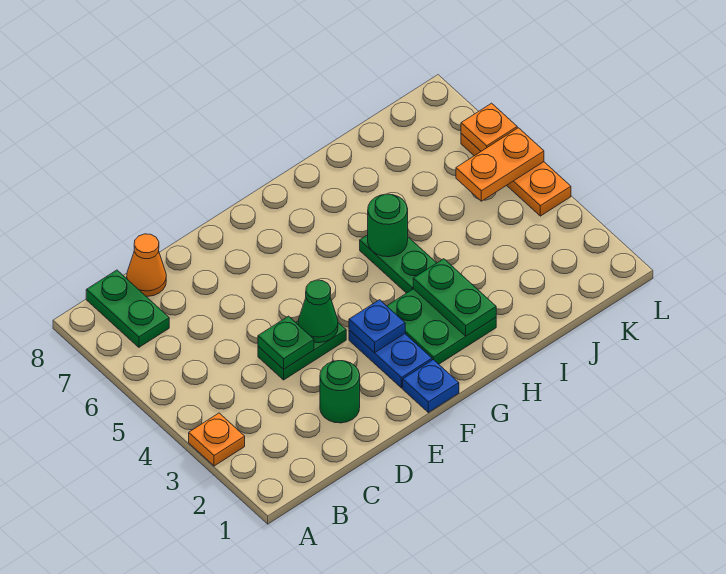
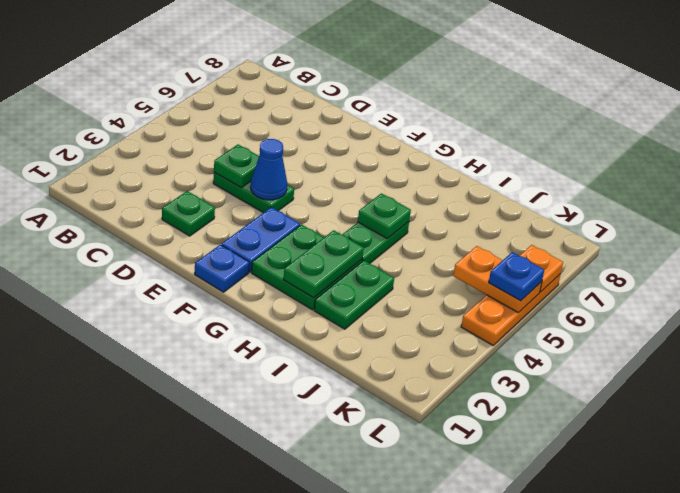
orange plate A3 level 1 -> none
green plate B7:B8 level 1 -> green plate I2:I3 level 1
orange cone C8 level 1 -> none
green round brick D2 level 1 -> green plate D2 level 1
green cone E4 level 2 -> blue cone E4 level 2
blue plate F3 level 2 -> blue plate L5 level 3
green round brick H5 level 2 -> green plate H5 level 2

